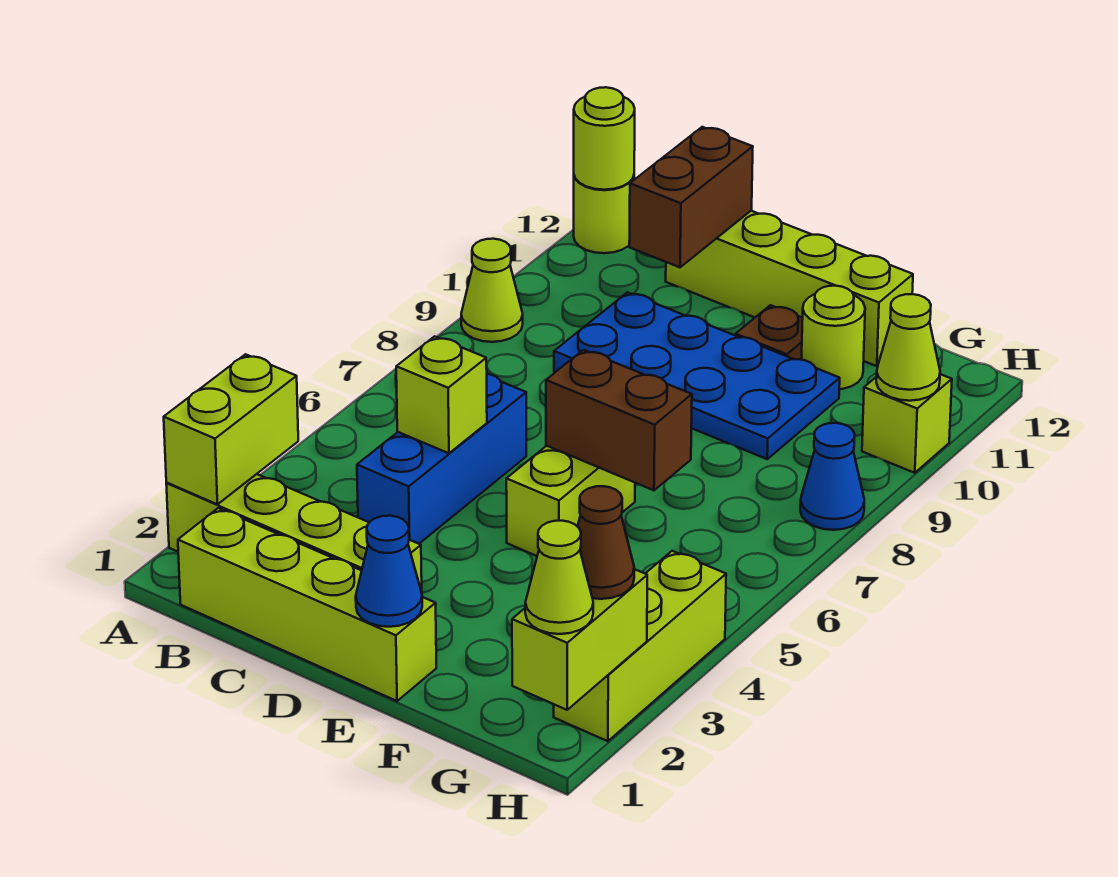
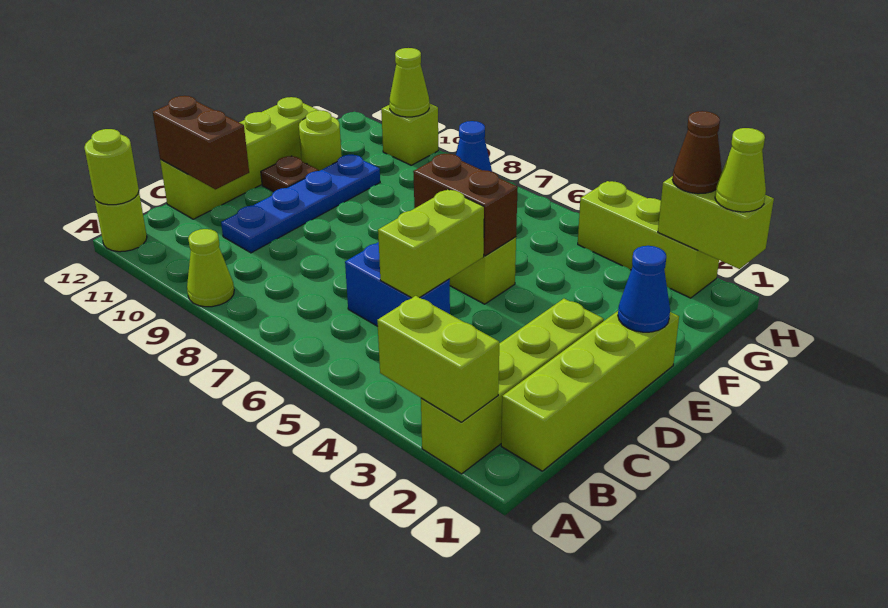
blue brick C4:C6 level 1 -> blue brick C5:C6 level 1
lime brick C5 level 2 -> lime brick C5:D5 level 2
blue plate C9:F10 level 1 -> blue plate C10:F10 level 1
brown brick E6:F6 level 2 -> brown brick E5:E6 level 2

